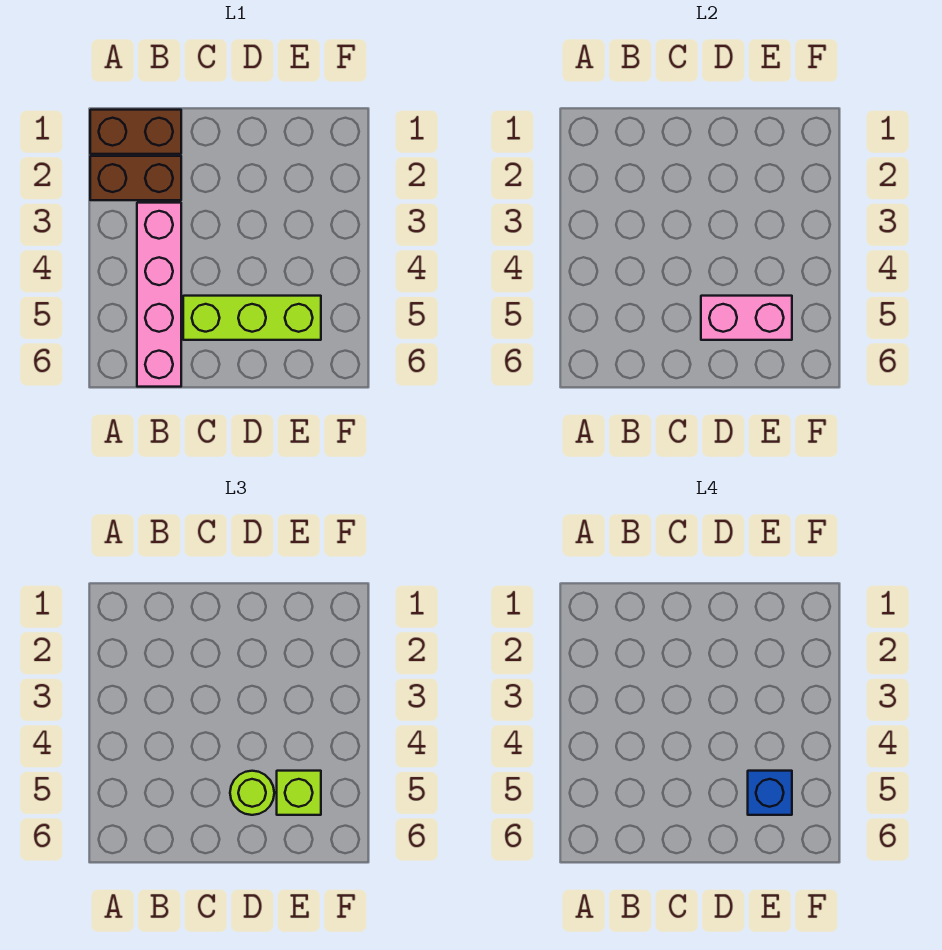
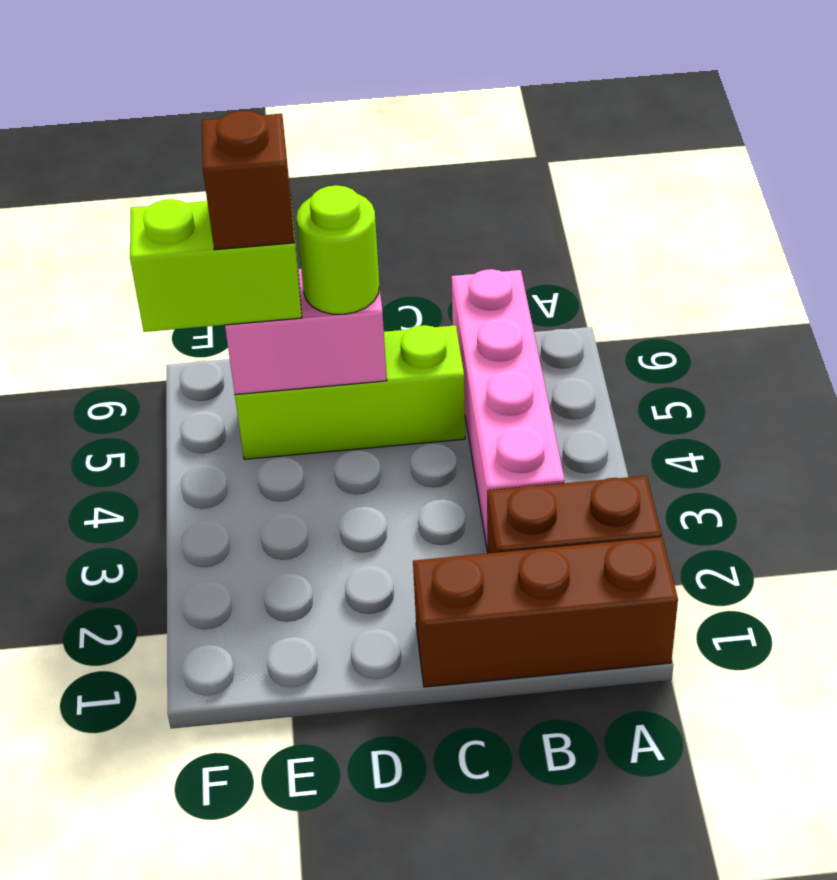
brown brick A1:B1 level 1 -> brown brick A1:C1 level 1
lime brick E5 level 3 -> lime brick E5:F5 level 3
blue brick E5 level 4 -> brown brick E5 level 4

